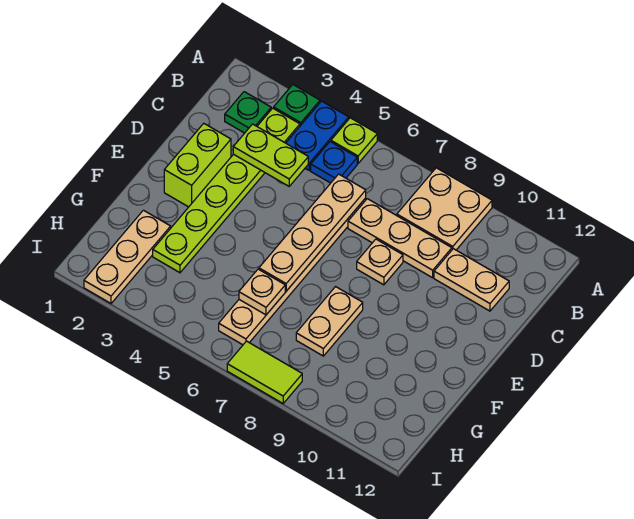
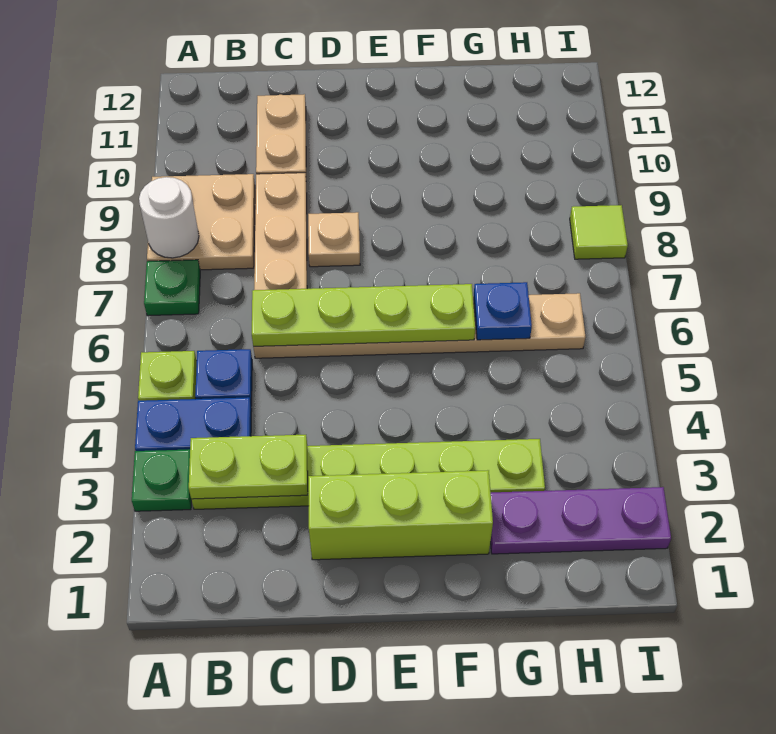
none -> white round brick A8 level 2
green plate B2 level 1 -> green plate A7 level 1
lime plate C3:C4 level 2 -> lime plate B3:C3 level 2
tan plate C6:F6 level 2 -> lime plate C6:F6 level 2
lime brick D2:E2 level 1 -> lime brick D2:F2 level 1
tan plate F8:G8 level 1 -> none
tan plate G2:I2 level 1 -> purple plate G2:I2 level 1
tan plate G6 level 2 -> blue plate G6 level 2
lime tile I7:I8 level 1 -> lime tile I8 level 1

